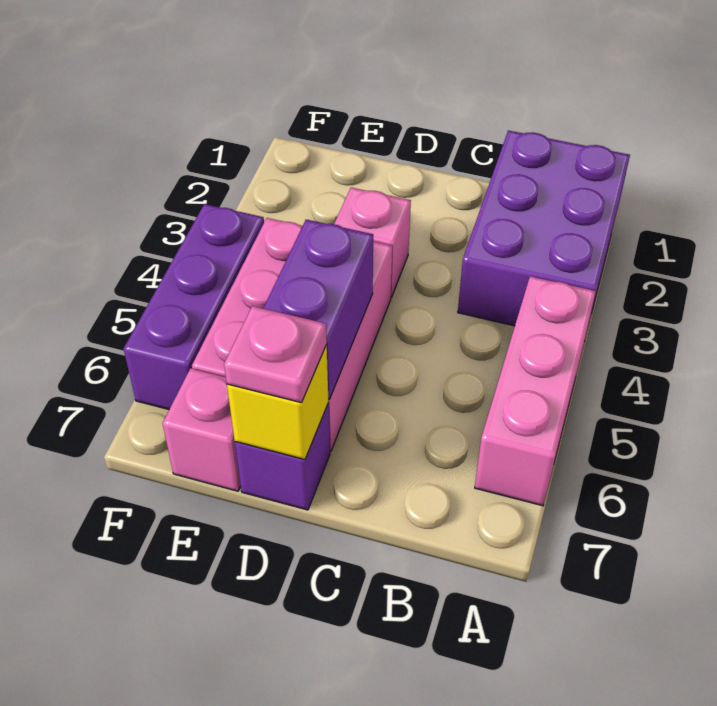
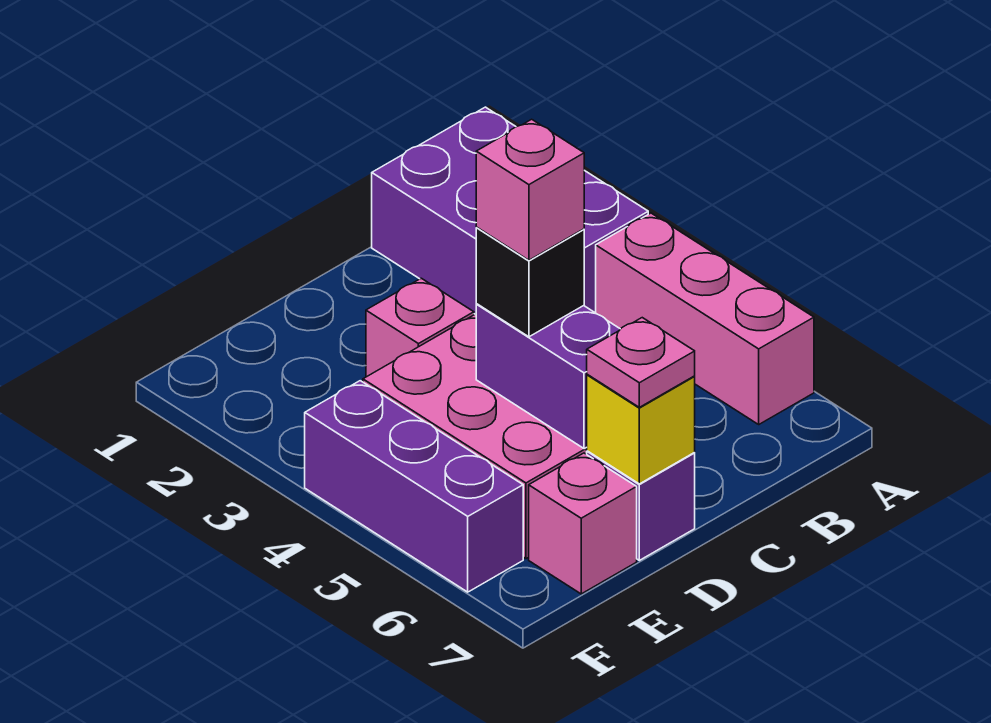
none -> black brick D5 level 3
none -> pink brick D5 level 4

